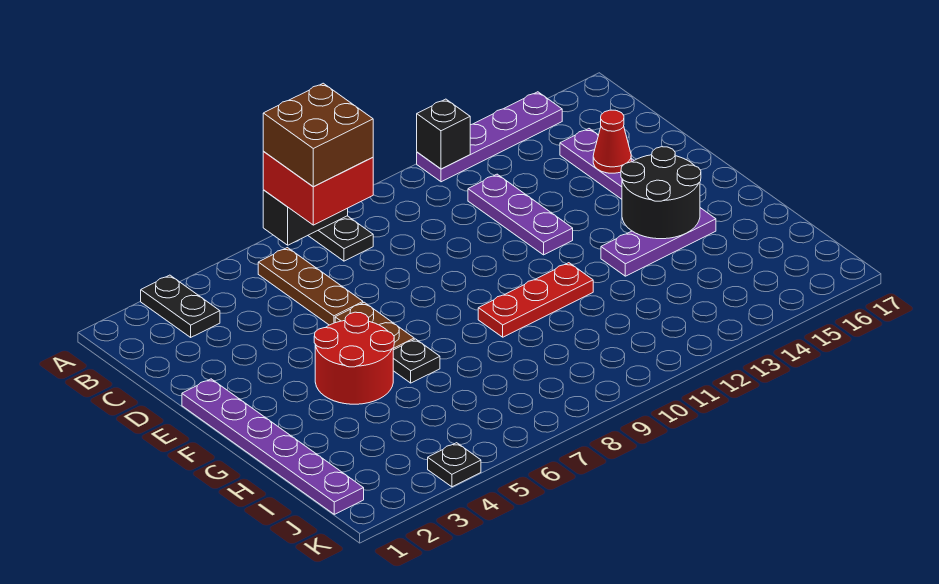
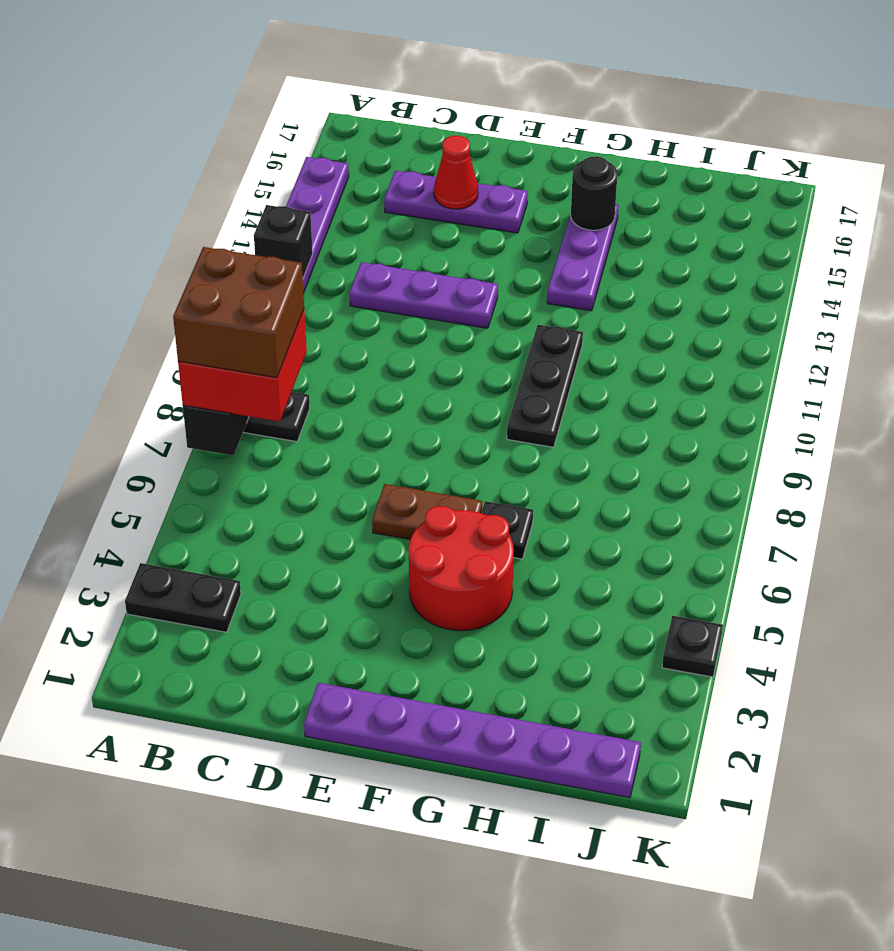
brown plate B6:D6 level 1 -> none
black round brick F14:G15 level 2 -> black round brick G15 level 2
red plate G9:G11 level 1 -> black plate G9:G11 level 1

